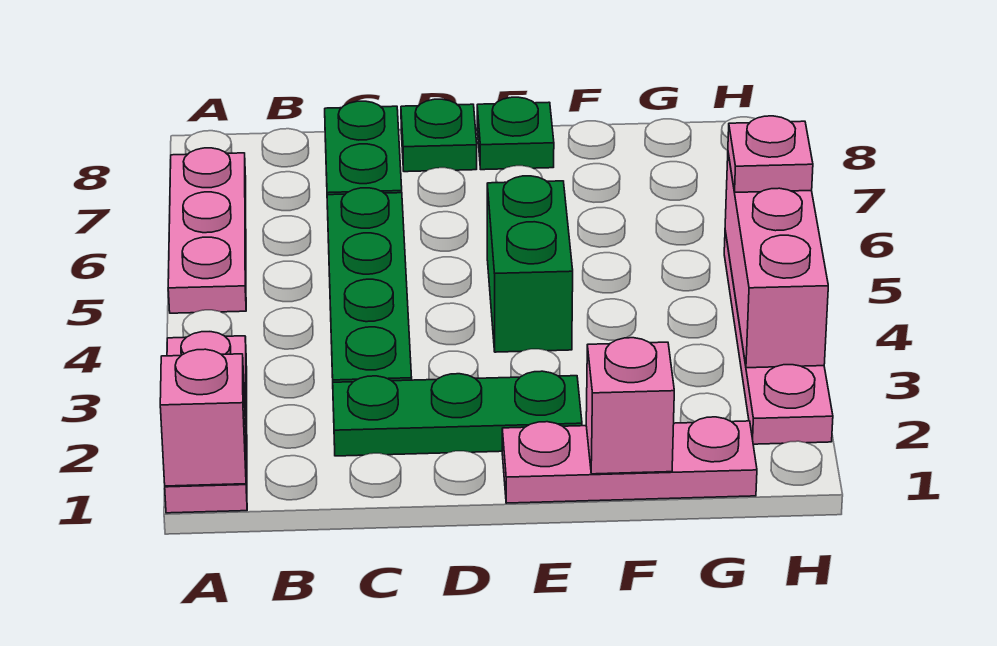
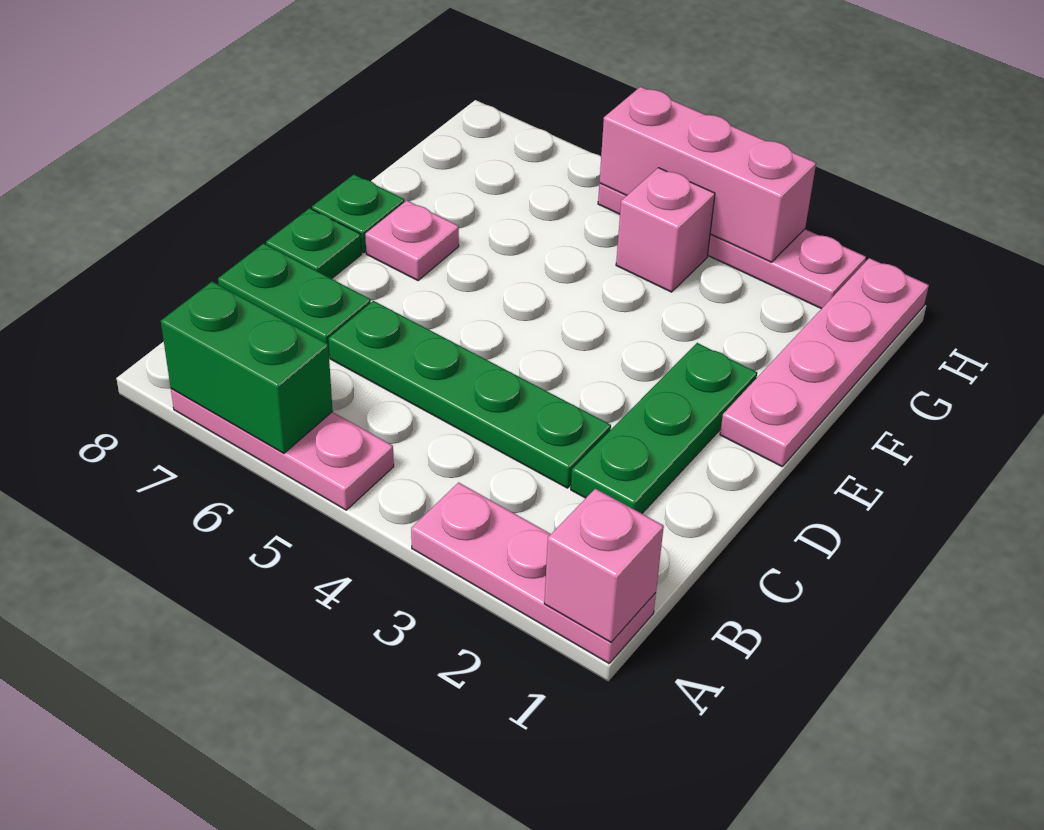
pink plate E1:G1 level 1 -> pink plate E1:H1 level 1
green brick E4:E5 level 1 -> green brick A6:A7 level 2
pink brick F1 level 2 -> pink brick G4 level 1
pink plate H5 level 3 -> pink plate E7 level 1

